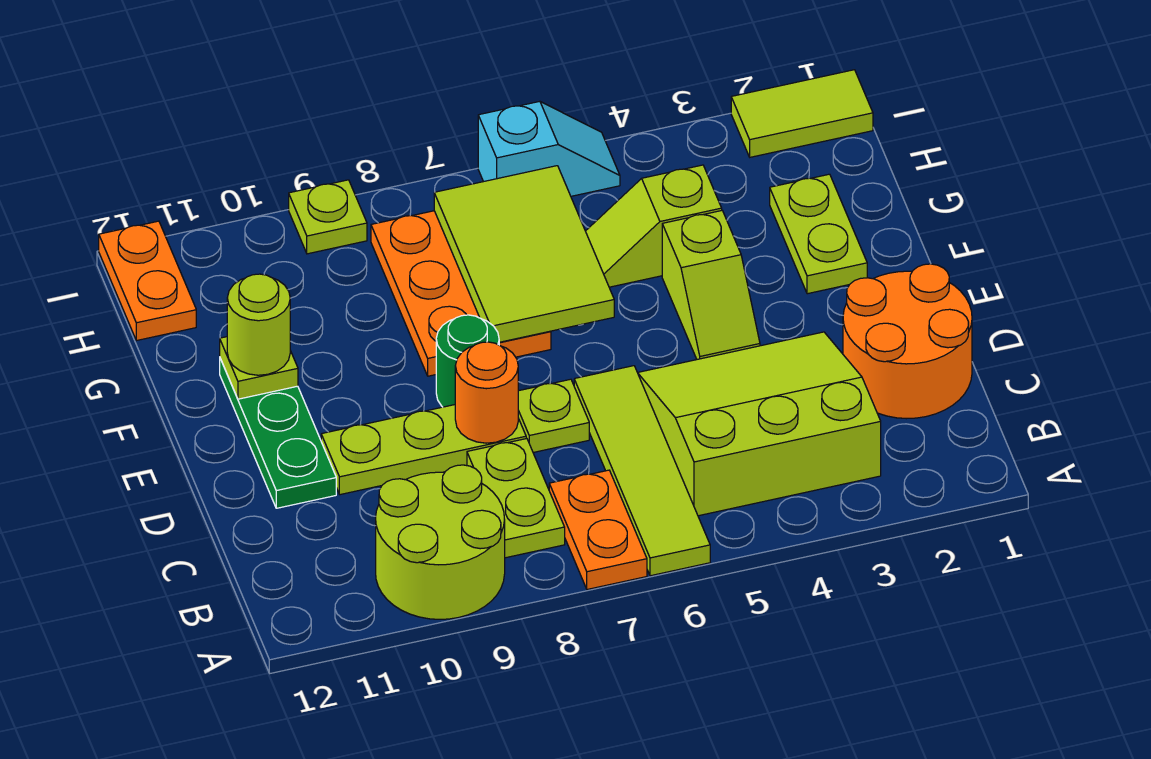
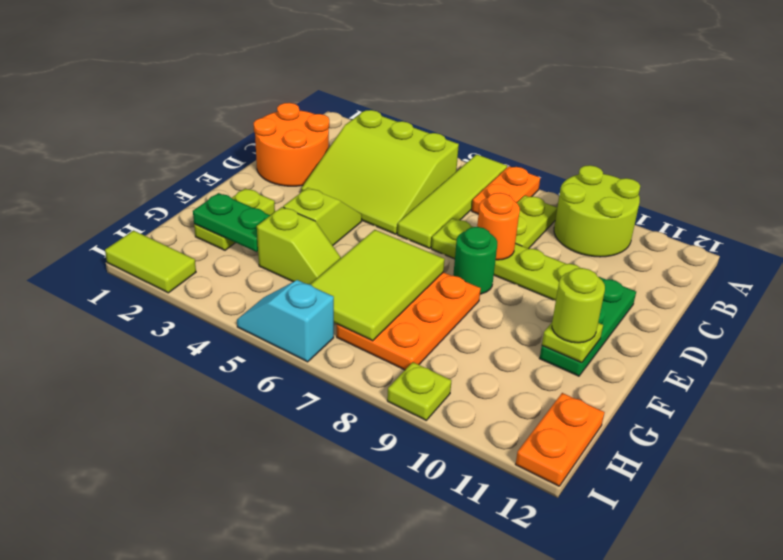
none -> green plate G2:G3 level 2

